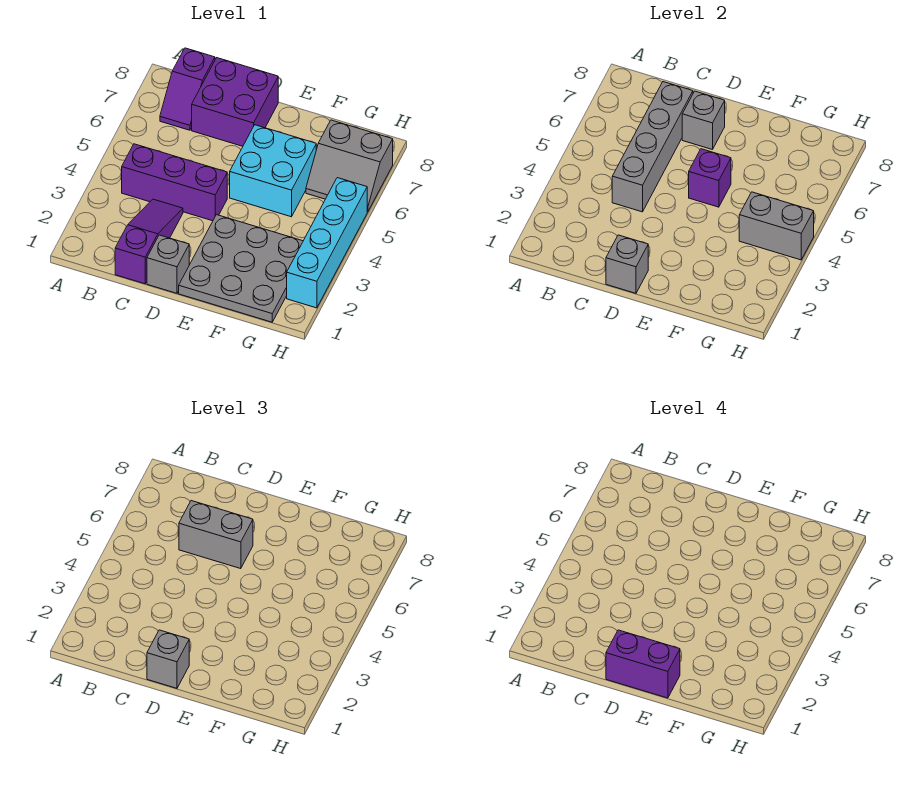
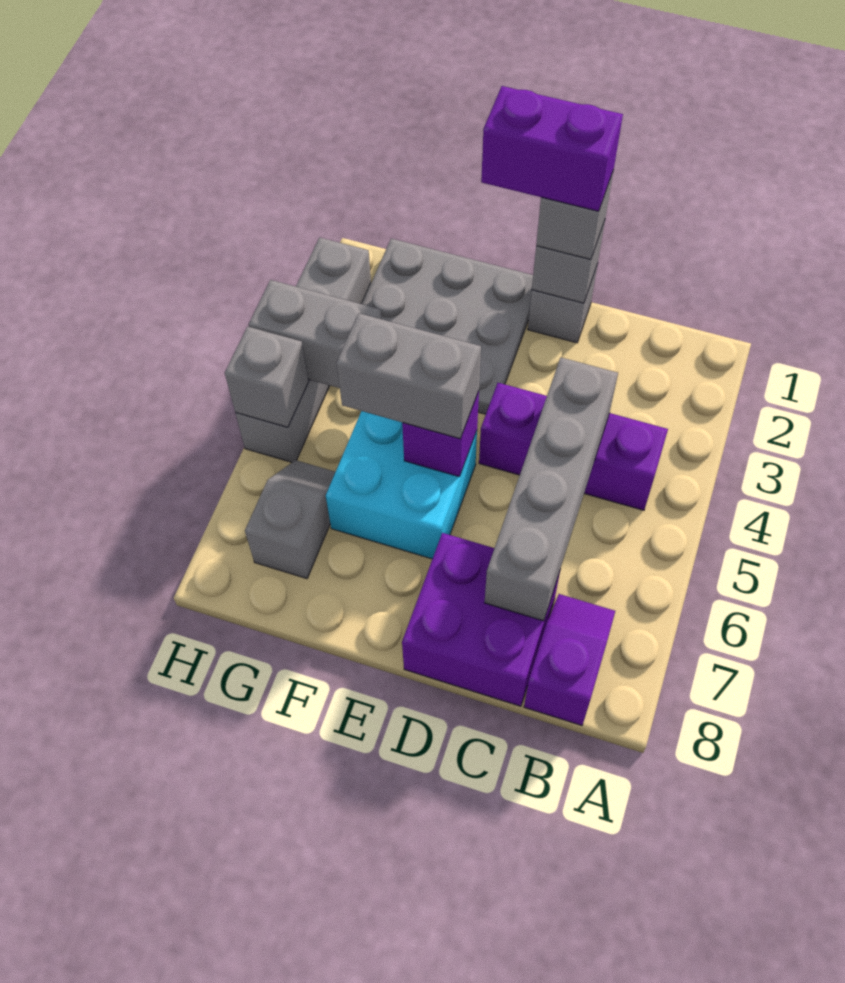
purple slope C1:C3 level 1 top 1 -> none
grey brick C6:D6 level 3 -> grey brick E5:F5 level 3
grey brick D7 level 2 -> grey brick H5 level 2
grey slope G6:H7 level 1 top 7 -> grey slope G6:G7 level 1 top 7
cyan brick H2:H5 level 1 -> grey brick H2:H5 level 1

